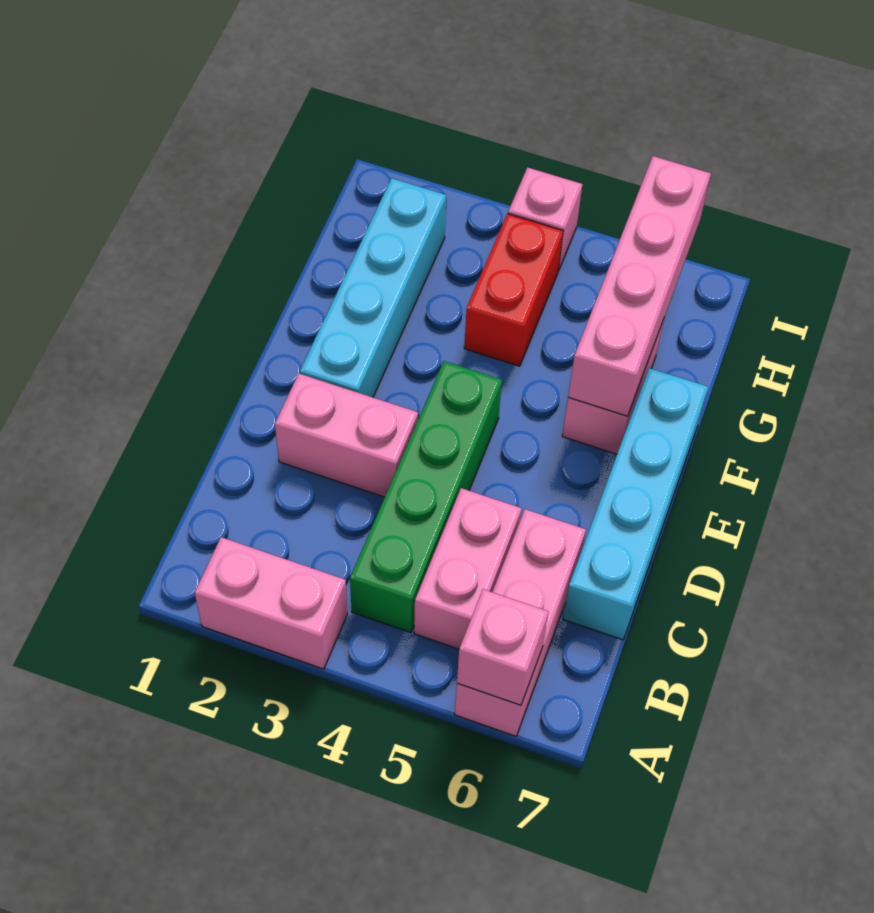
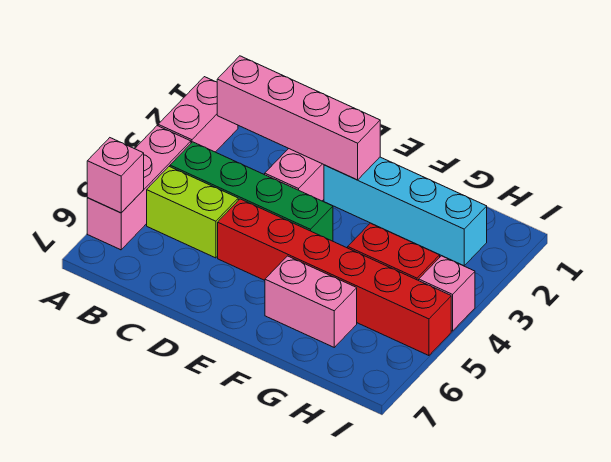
pink brick A6:C6 level 1 -> pink brick A4:A6 level 1
pink brick B5:C5 level 1 -> lime brick B5:C5 level 1
cyan brick C7:F7 level 1 -> none
none -> red brick D5:I5 level 1
pink brick F6:I6 level 2 -> pink brick B2:E2 level 2

